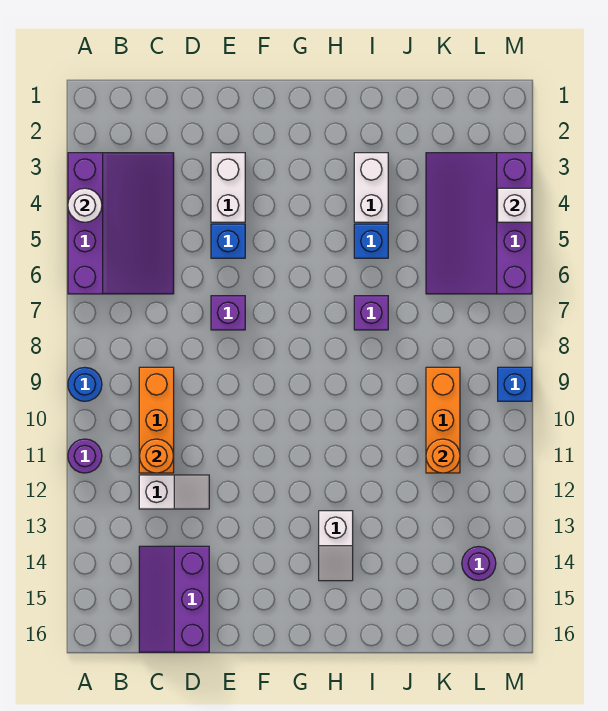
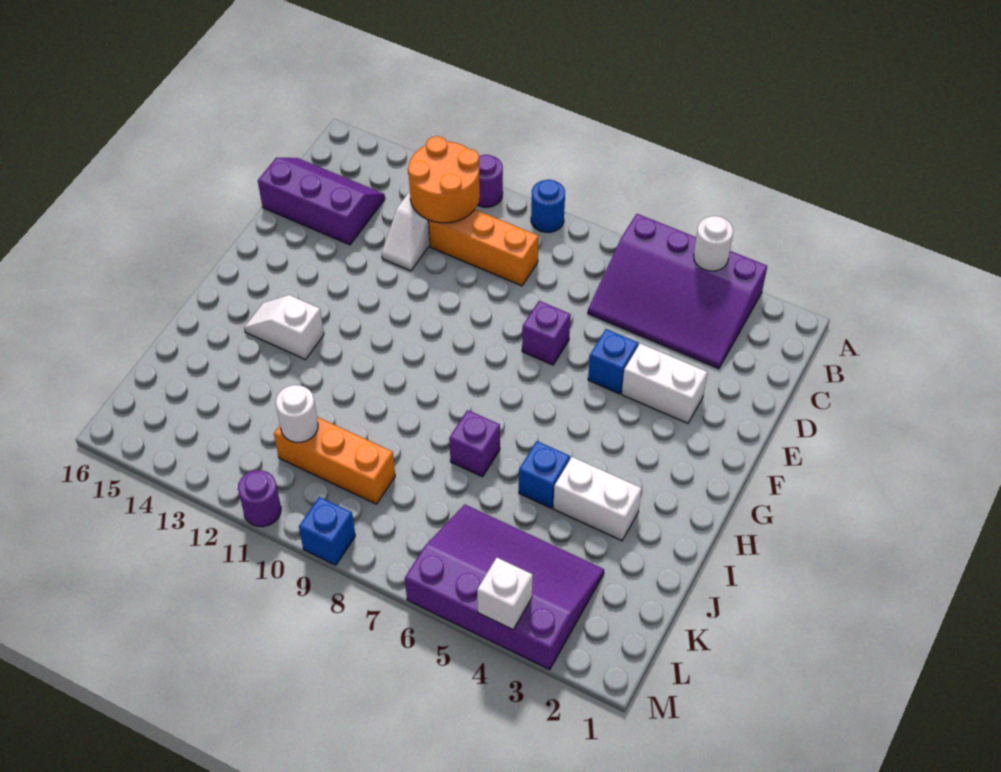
orange round brick C11 level 2 -> orange round brick B11:C12 level 2
orange round brick K11 level 2 -> white round brick K11 level 2
purple round brick L14 level 1 -> purple round brick M11 level 1

